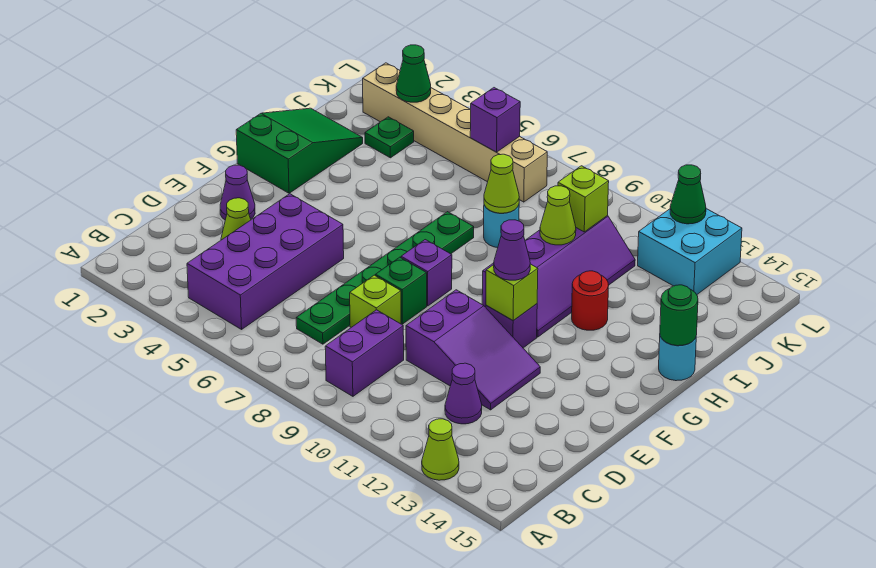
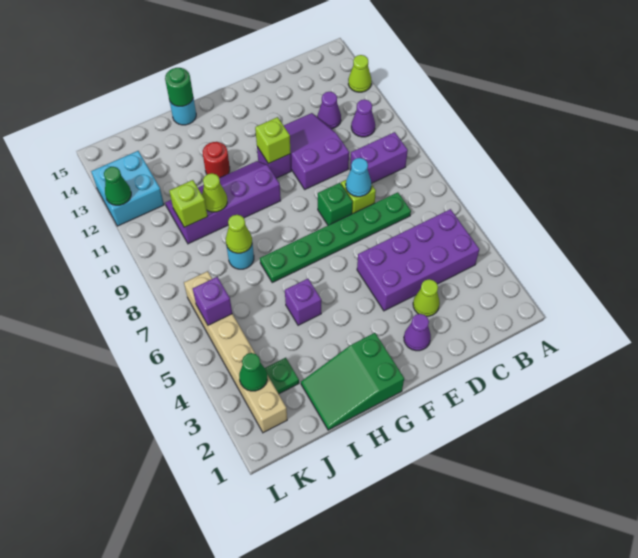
none -> cyan cone D8 level 2
purple brick F8 level 1 -> purple brick H5 level 1
purple cone F11 level 3 -> purple cone B11 level 1

